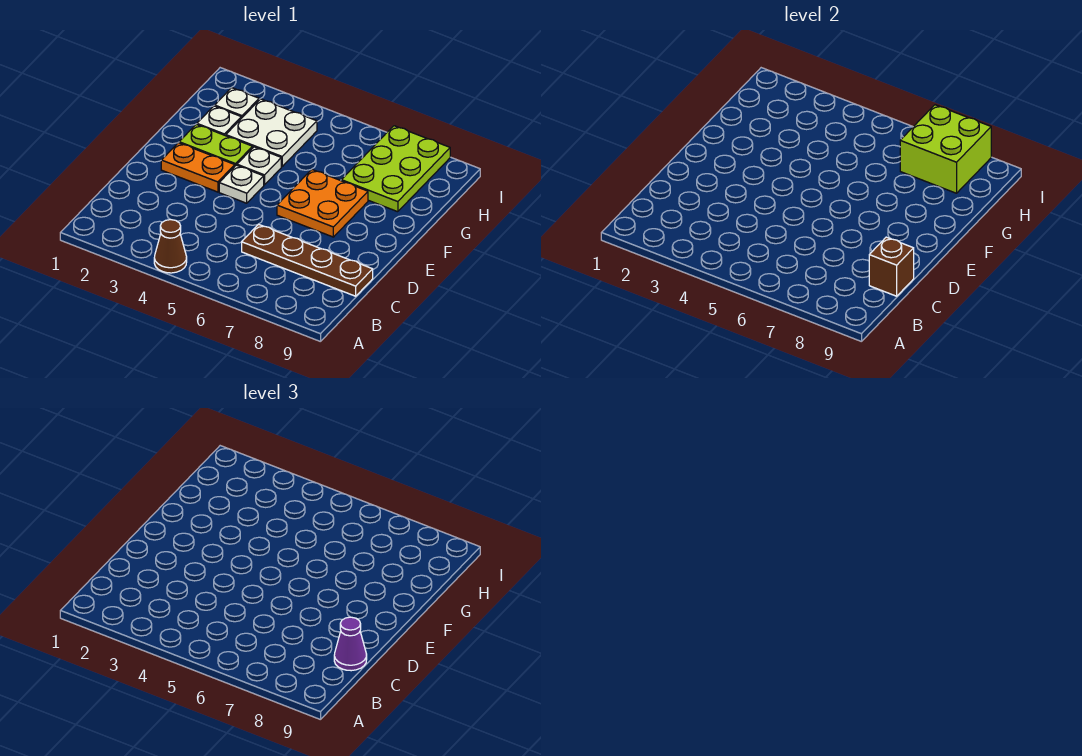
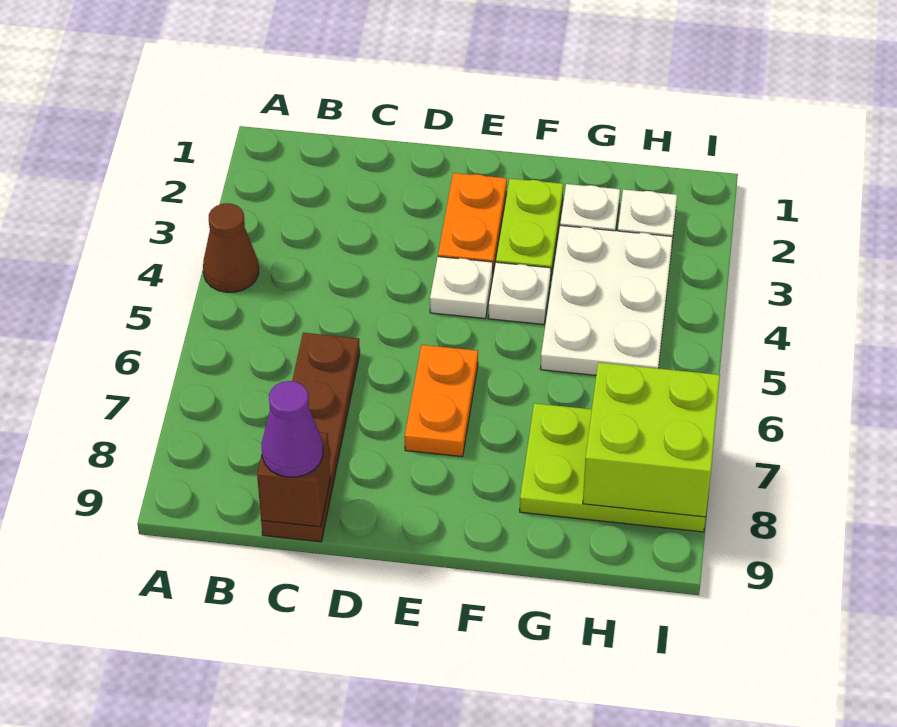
orange plate E6:F7 level 1 -> orange plate E6:E7 level 1
white plate G3:H4 level 1 -> white plate G3:H5 level 1

